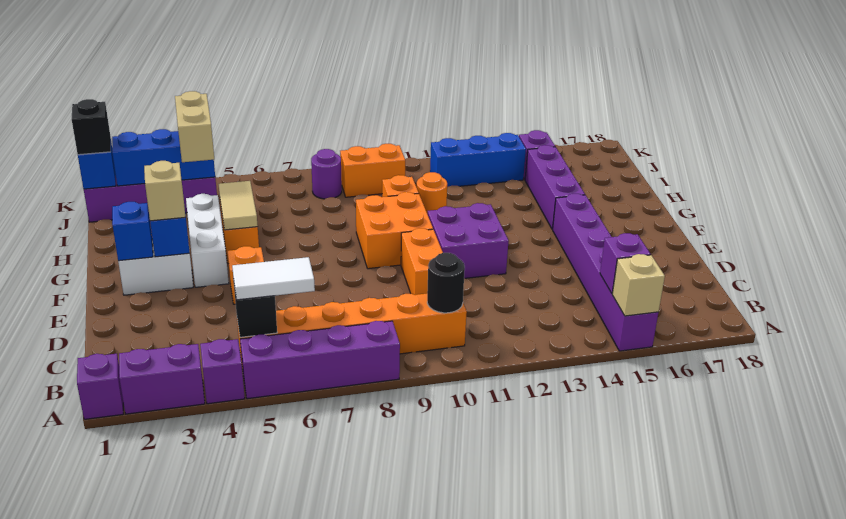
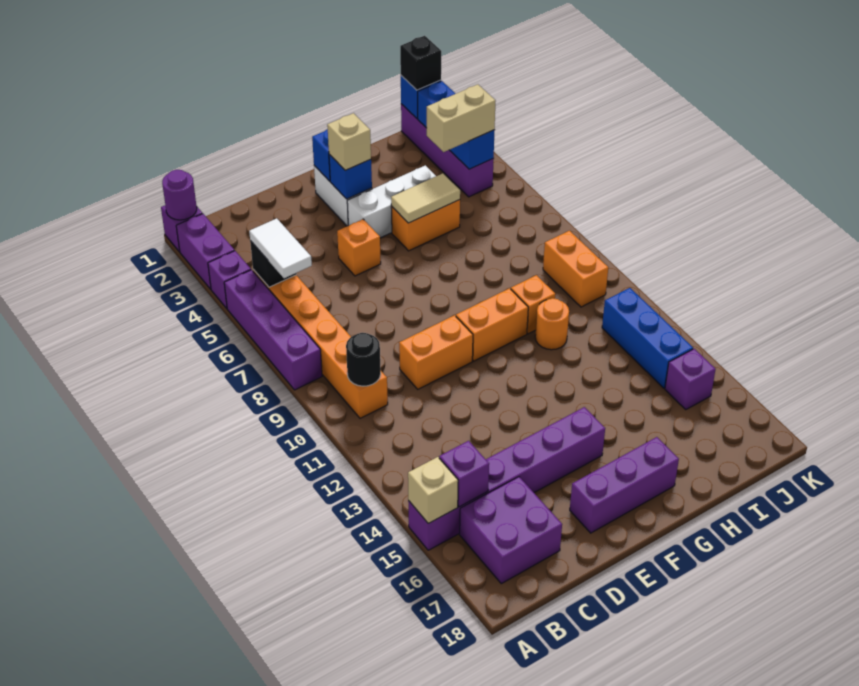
purple brick E11:F12 level 1 -> purple brick B16:C17 level 1
orange brick F9:G10 level 1 -> orange brick F10:G10 level 1
purple brick G15:I15 level 1 -> purple brick E17:G17 level 1
purple round brick J8 level 1 -> purple round brick A1 level 2

